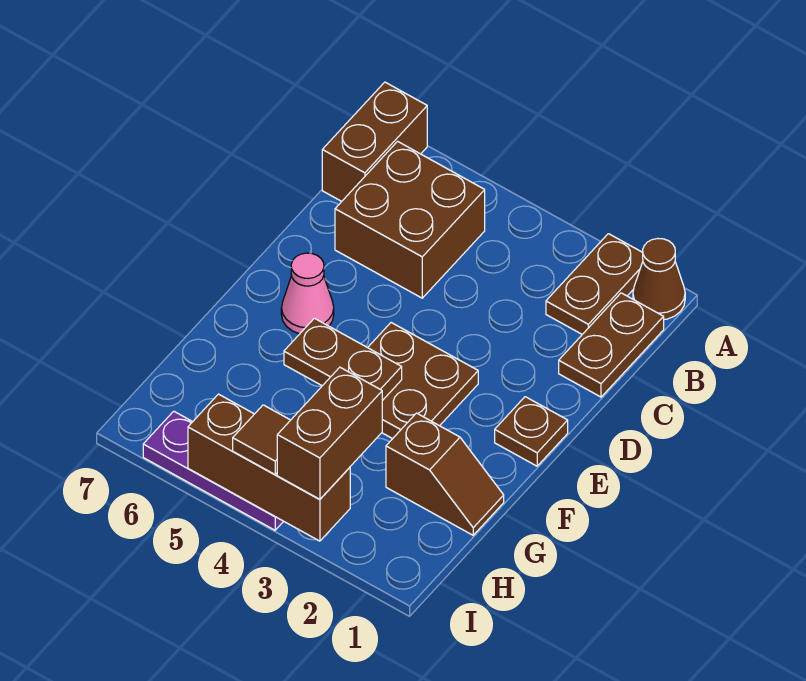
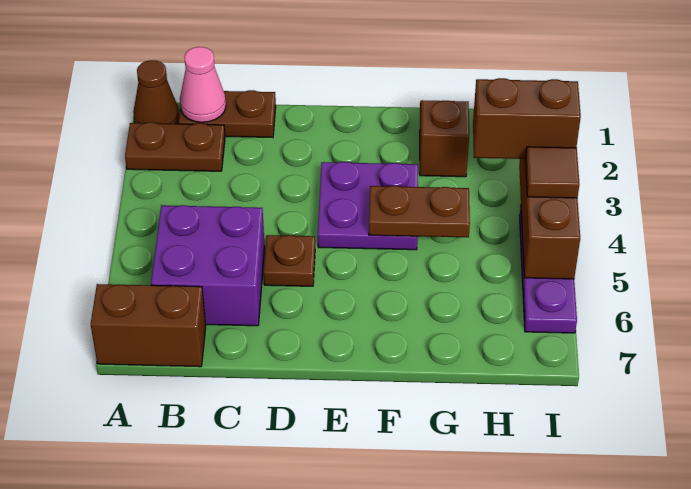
brown brick B5:C6 level 1 -> purple brick B5:C6 level 1
brown plate E1 level 1 -> brown plate D5 level 1
brown plate E3:F4 level 1 -> purple plate E3:F4 level 1
pink cone E6 level 1 -> pink cone B1 level 2
brown plate F4:F5 level 2 -> brown plate F4:G4 level 2

